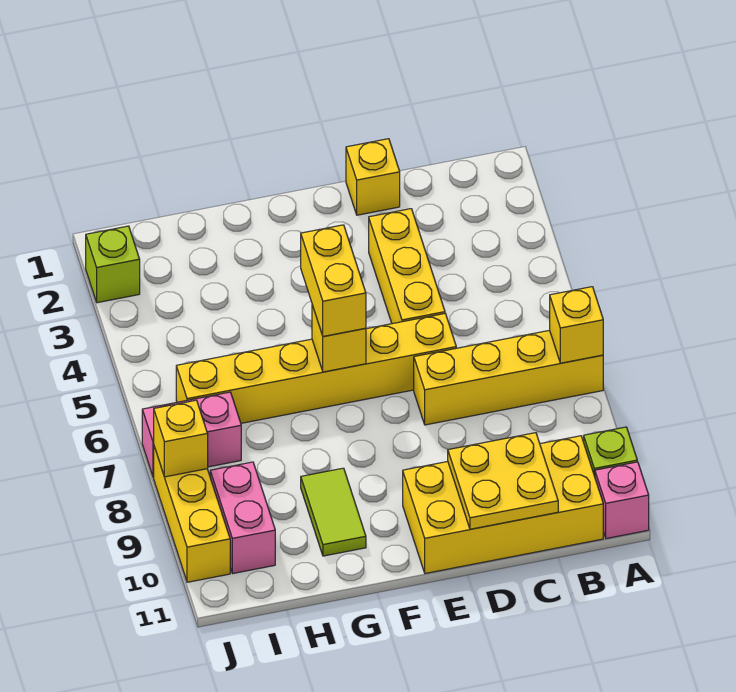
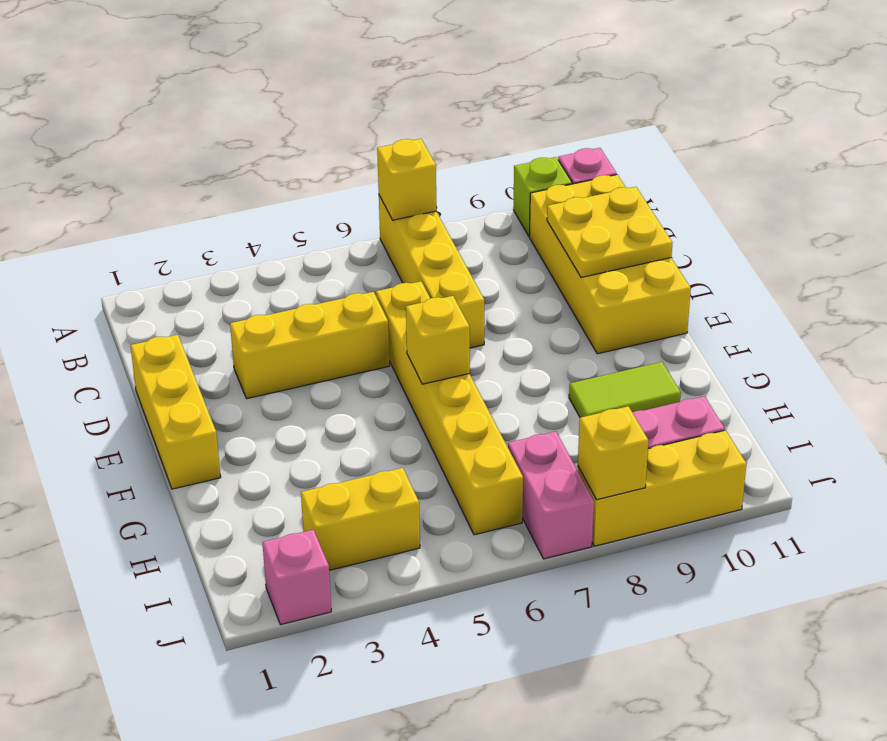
yellow brick D1 level 1 -> yellow brick D1:F1 level 1
yellow brick F5:F6 level 3 -> yellow brick I3:I4 level 1
lime brick J2 level 1 -> pink brick J2 level 1

